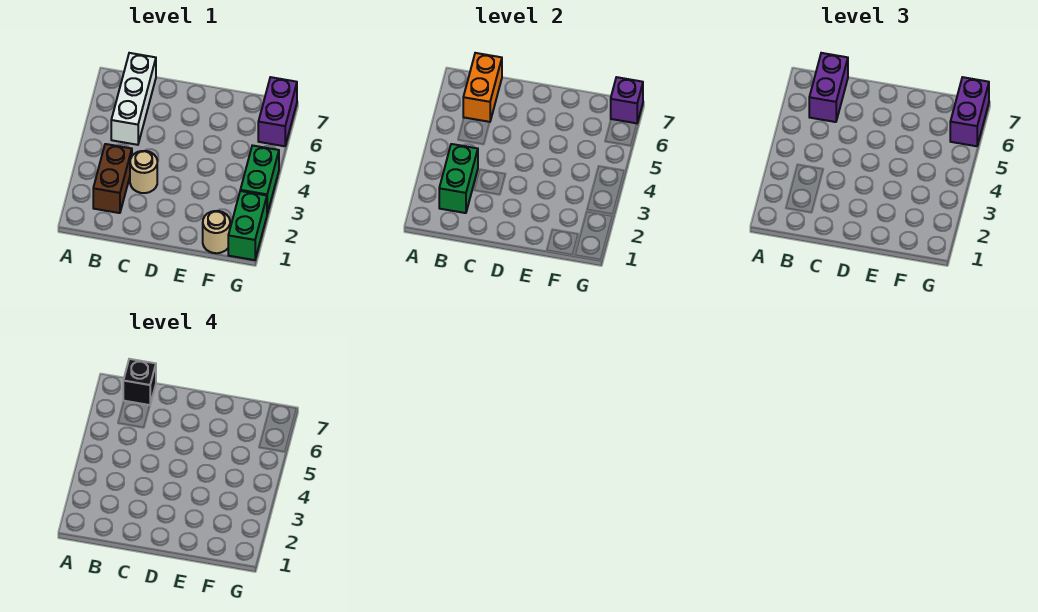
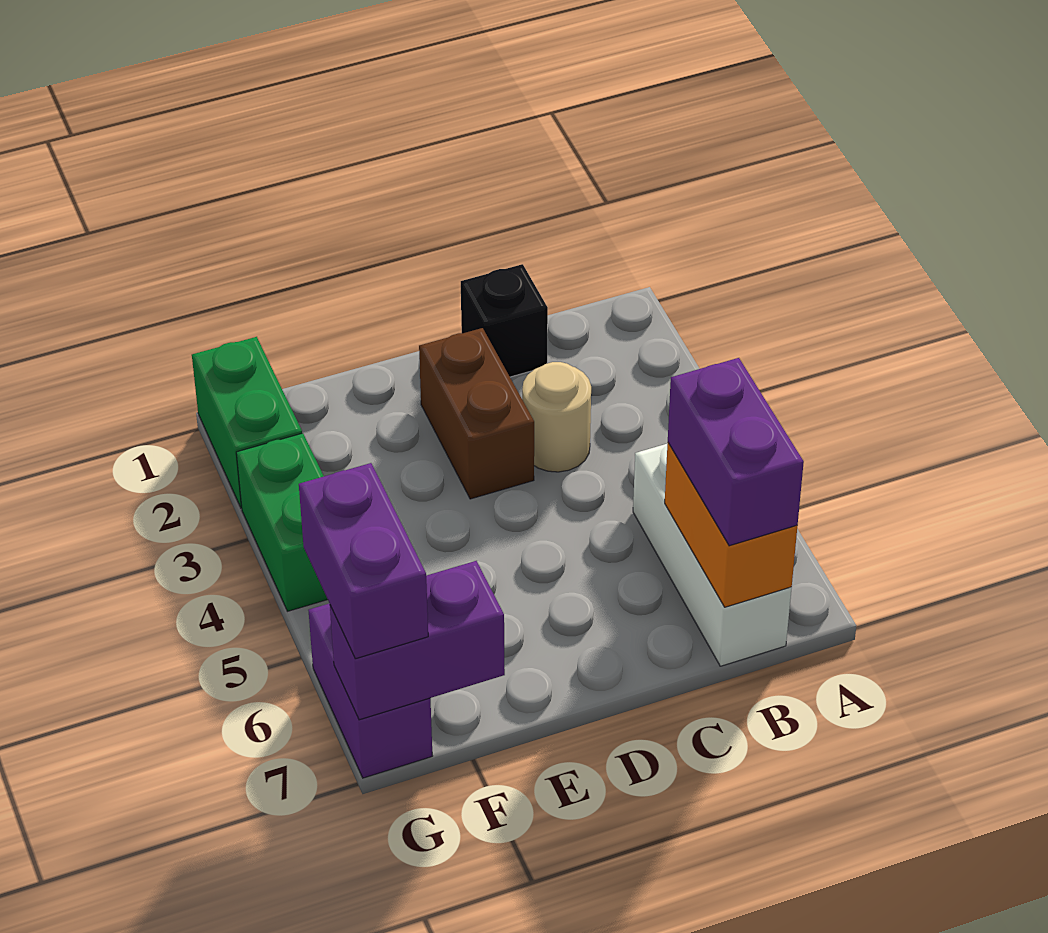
brown brick B2:B3 level 1 -> brown brick D2:D3 level 1
green brick B2:B3 level 2 -> none
black brick B7 level 4 -> black brick C1 level 1
tan round brick F1 level 1 -> none
purple brick G7 level 2 -> purple brick F7:G7 level 2

